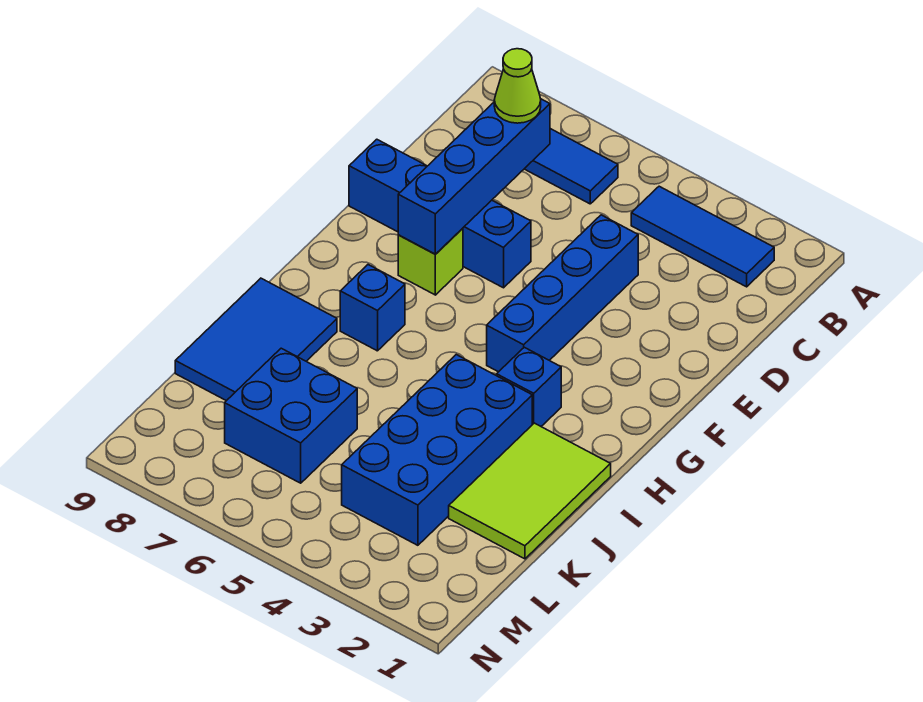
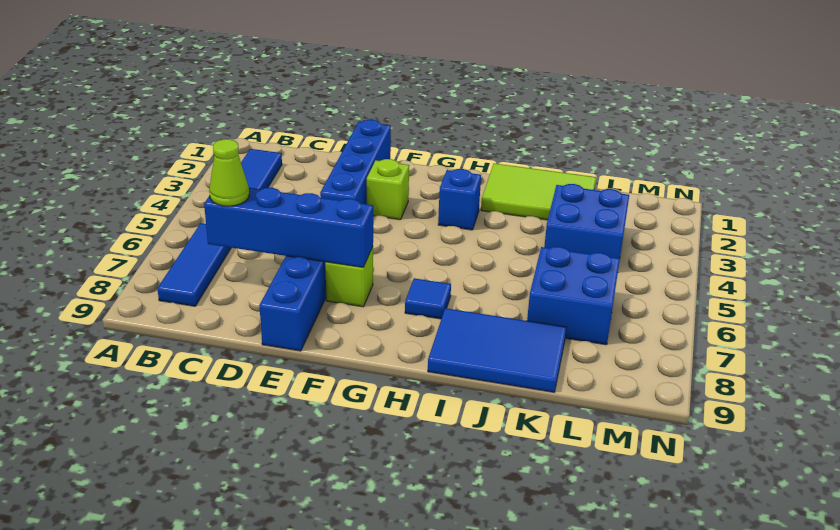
blue brick D4:G4 level 1 -> blue brick E1:E4 level 1
none -> lime brick F3 level 1
blue brick H7 level 1 -> blue tile H7 level 1
blue brick I3:L4 level 1 -> blue brick K3:L4 level 1

